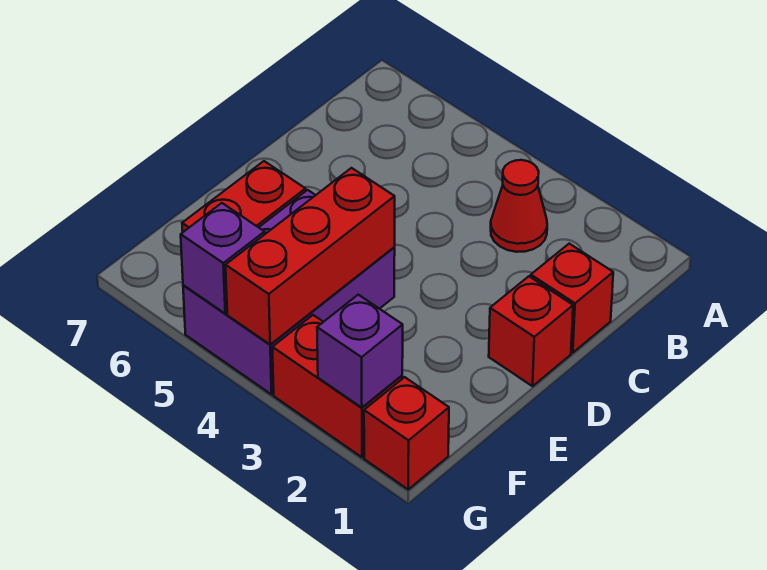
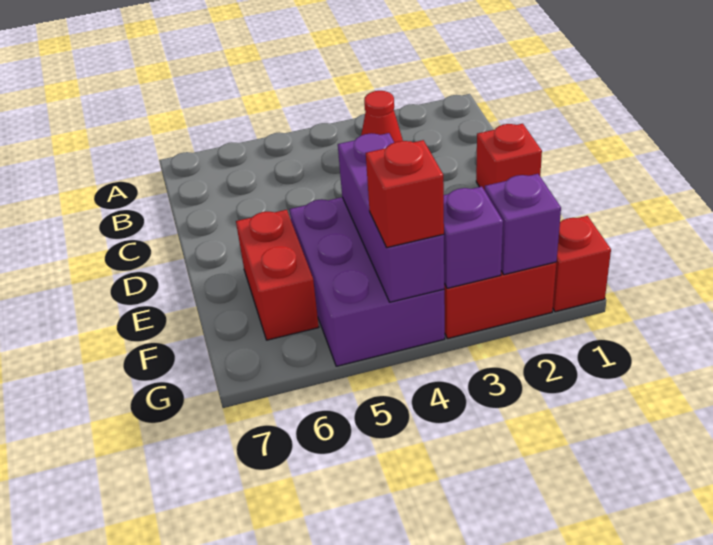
red brick C1 level 1 -> red brick G4 level 3
red brick E4:G4 level 2 -> purple brick E4:G4 level 2
purple brick G5 level 2 -> purple brick G3 level 2

